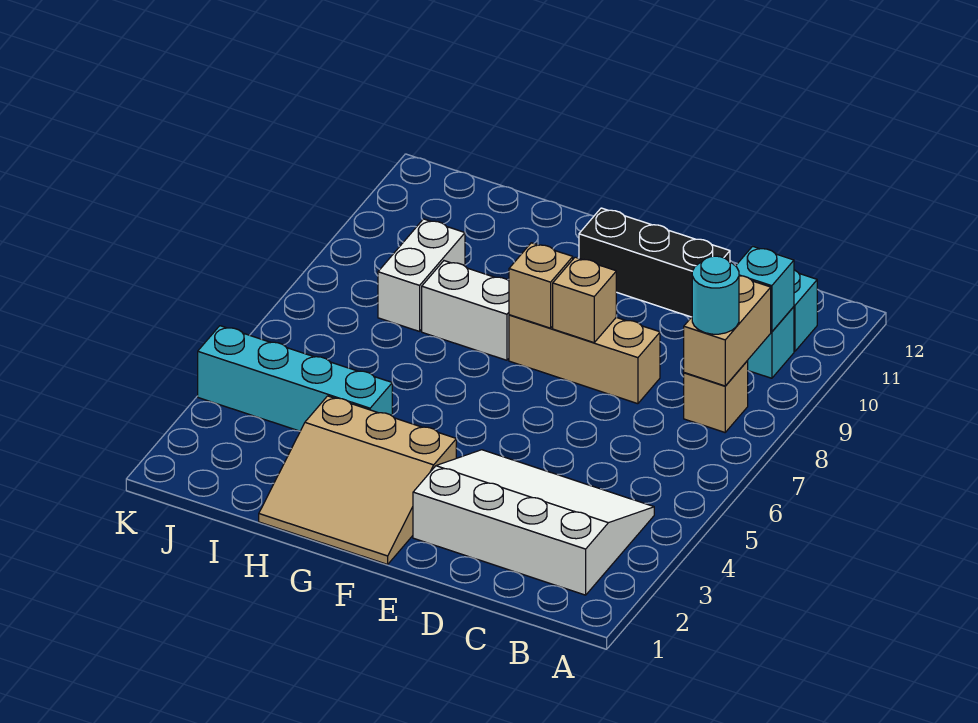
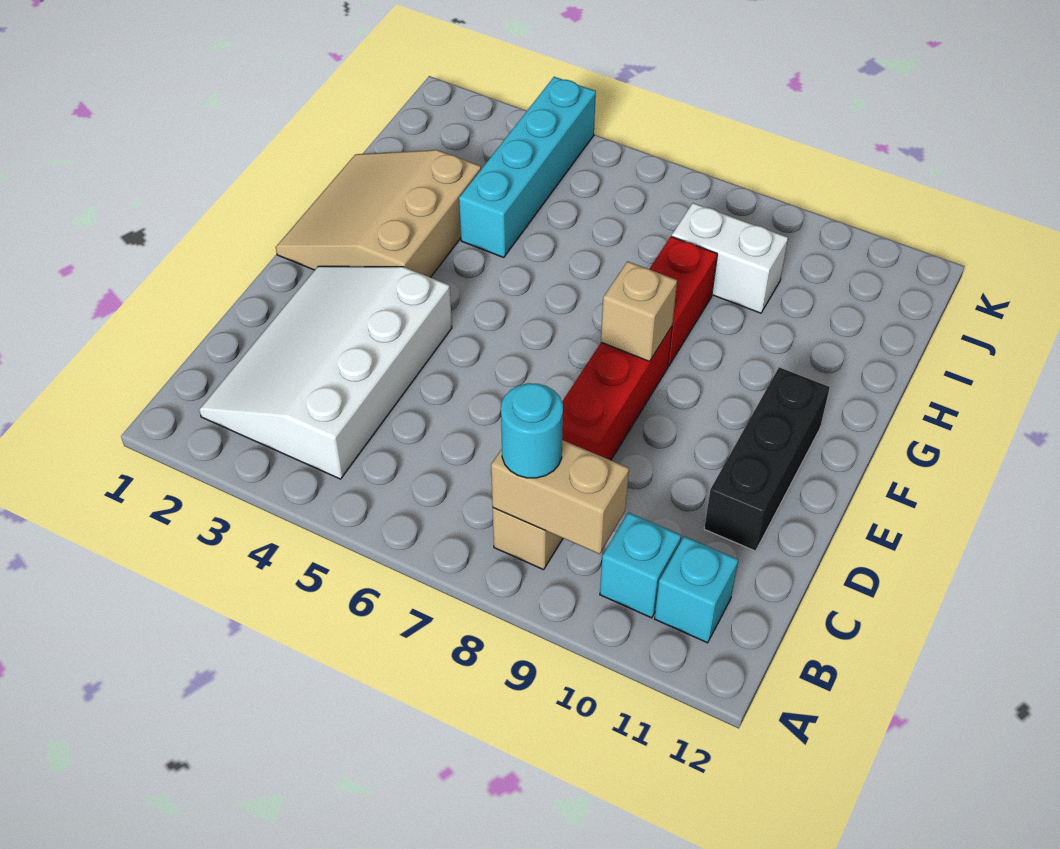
white slope B2:E4 level 1 top 2 -> white slope B2:E4 level 1 top 4
cyan brick B10 level 2 -> none
tan brick D8:F8 level 1 -> red brick D8:F8 level 1
tan brick E8 level 2 -> none
white brick G8:H8 level 1 -> red brick G8:H8 level 1

